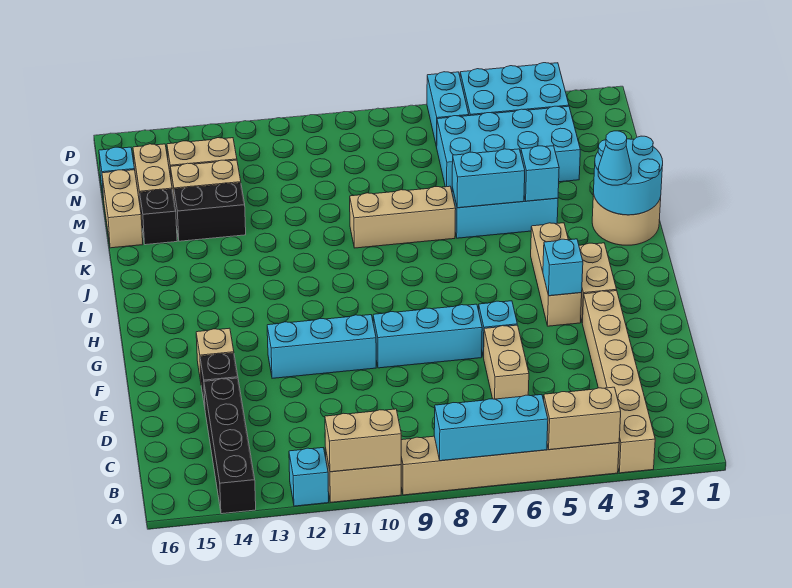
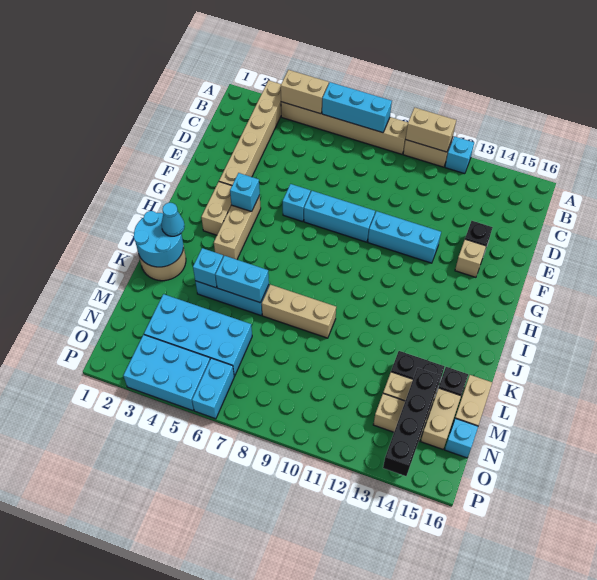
black brick A14:D14 level 1 -> black brick M14:P14 level 2
tan brick D6:E6 level 1 -> none

